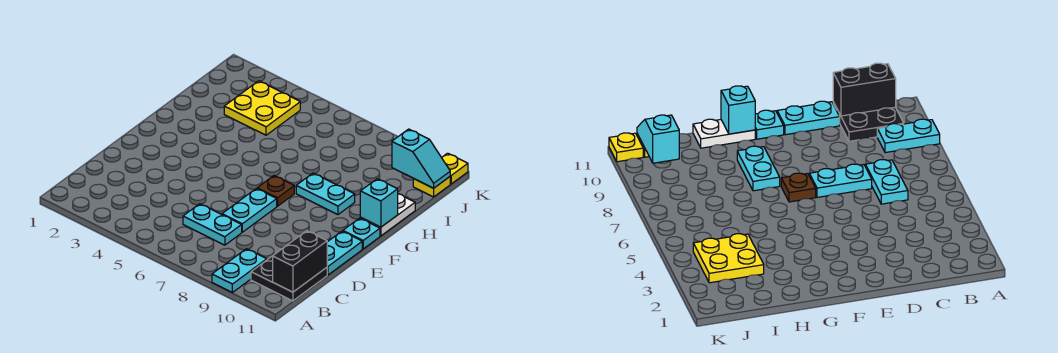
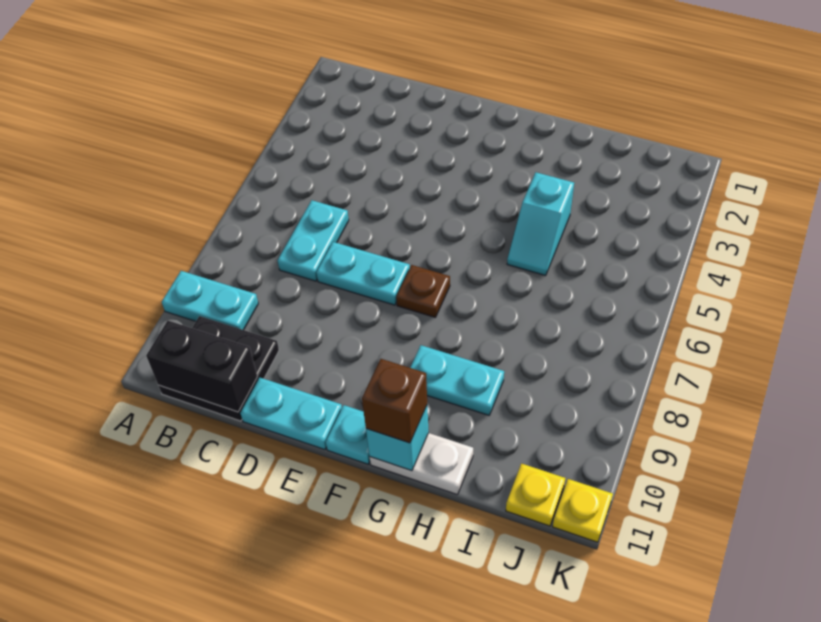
cyan plate G8:G9 level 1 -> cyan plate G9:H9 level 1
none -> brown brick G11 level 3
yellow plate I3:J4 level 1 -> none
cyan slope J10:J11 level 2 top 10 -> cyan slope H4:H5 level 1 top 4

